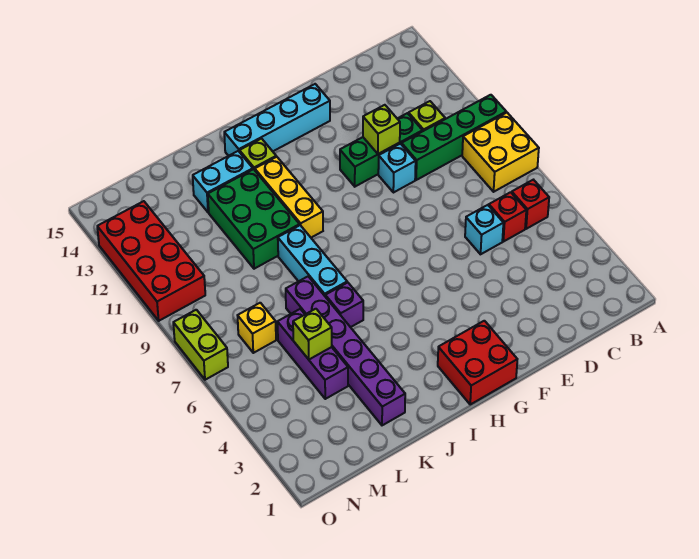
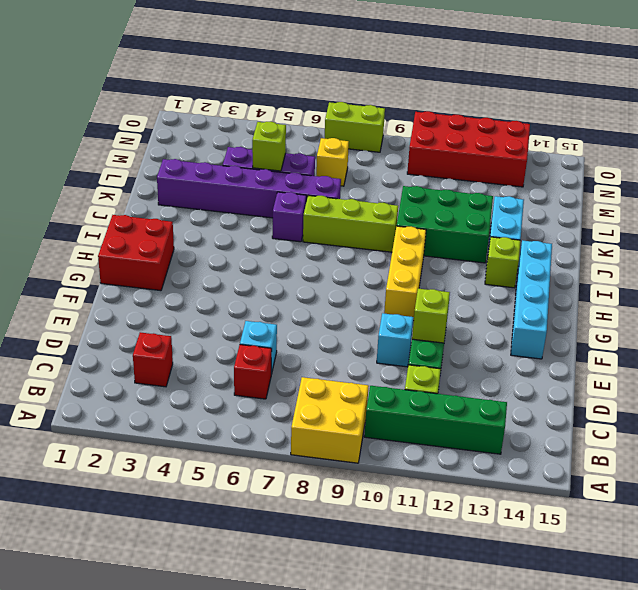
green brick A10:D10 level 1 -> green brick B10:B13 level 1
red brick B6 level 1 -> red brick C3 level 1
yellow brick I10:I12 level 1 -> yellow brick G10:I10 level 1
cyan brick J7:J9 level 1 -> lime brick J7:J9 level 1

